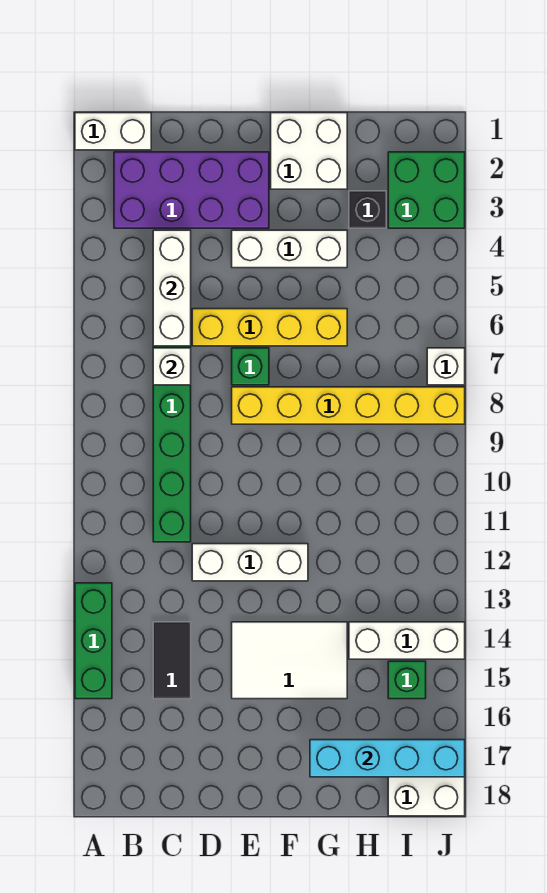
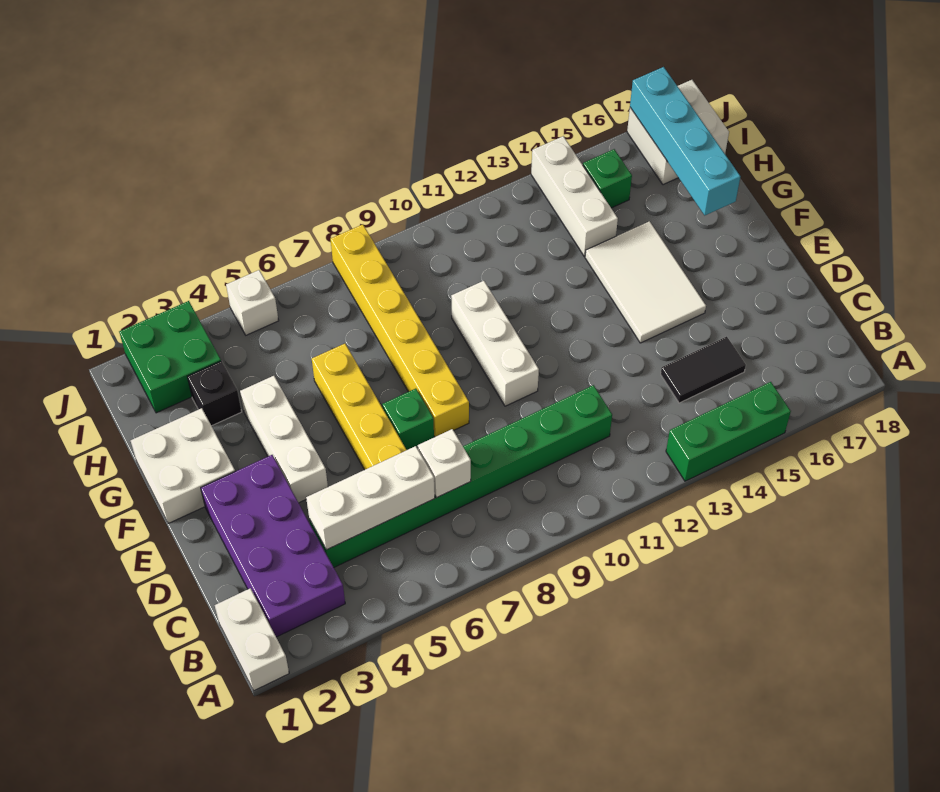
white brick D12:F12 level 1 -> white brick E10:G10 level 1
white brick J7 level 1 -> white brick J5 level 1

